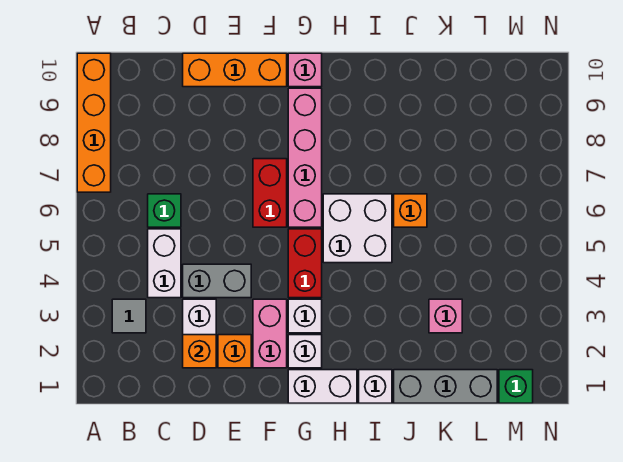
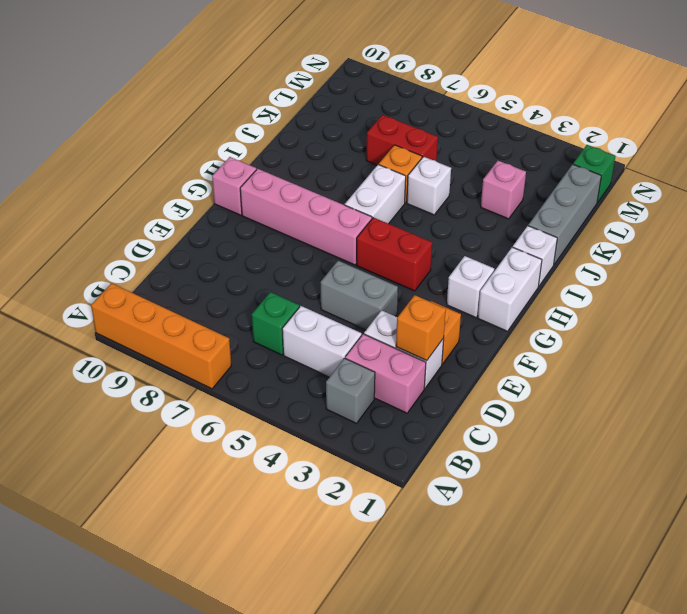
grey tile B3 level 1 -> grey brick B3 level 1
grey brick D4:E4 level 1 -> grey brick E4:E5 level 1
orange brick D10:F10 level 1 -> none
pink brick F2:F3 level 1 -> pink brick C2:C3 level 1
red brick F6:F7 level 1 -> red brick K6:K7 level 1
white brick G3 level 1 -> white brick J5 level 1
white brick H5:I6 level 1 -> white brick H6:I6 level 1

